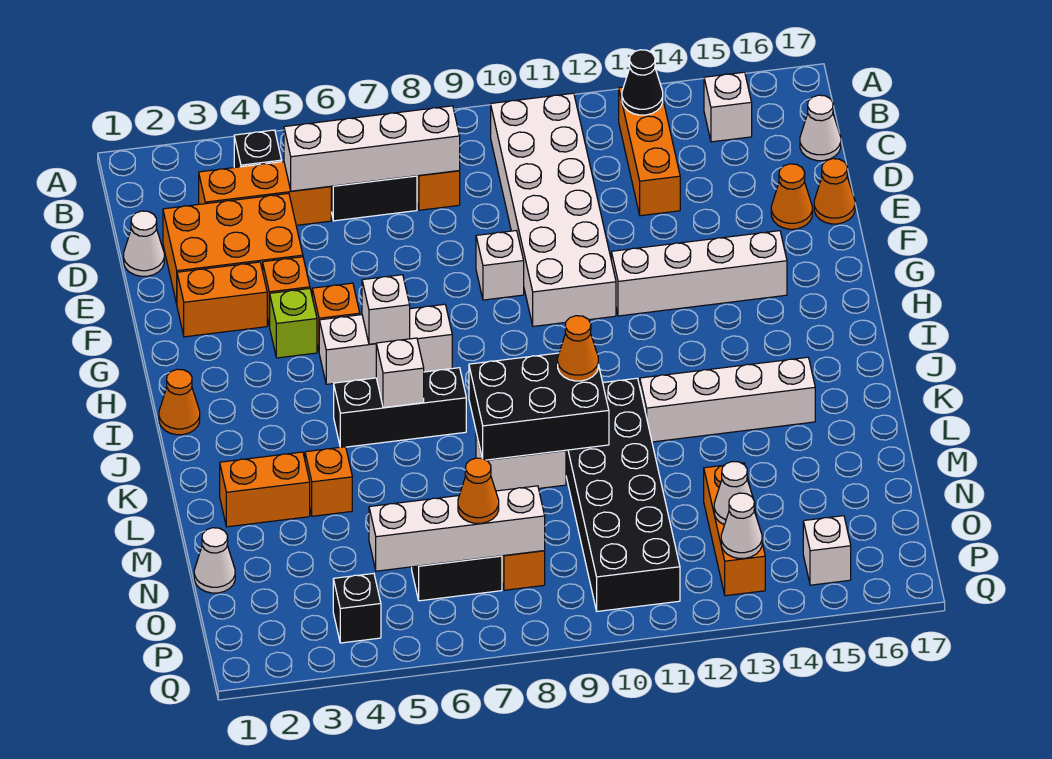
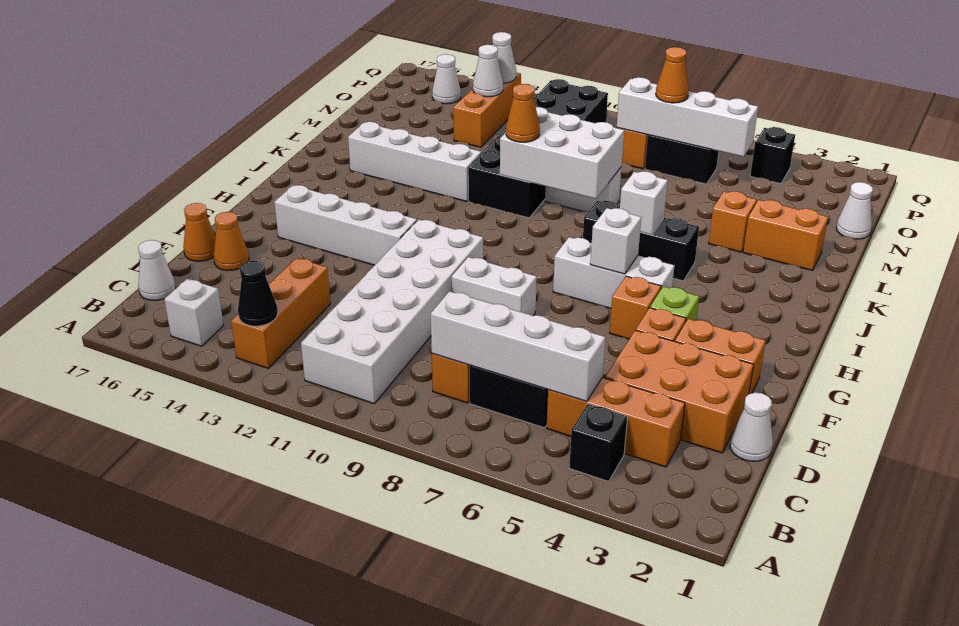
white brick F9 level 1 -> white brick F8:F9 level 1
orange cone I1 level 1 -> none
black brick K8:L10 level 2 -> white brick K8:L10 level 2
white brick P15 level 1 -> white cone P15 level 1

